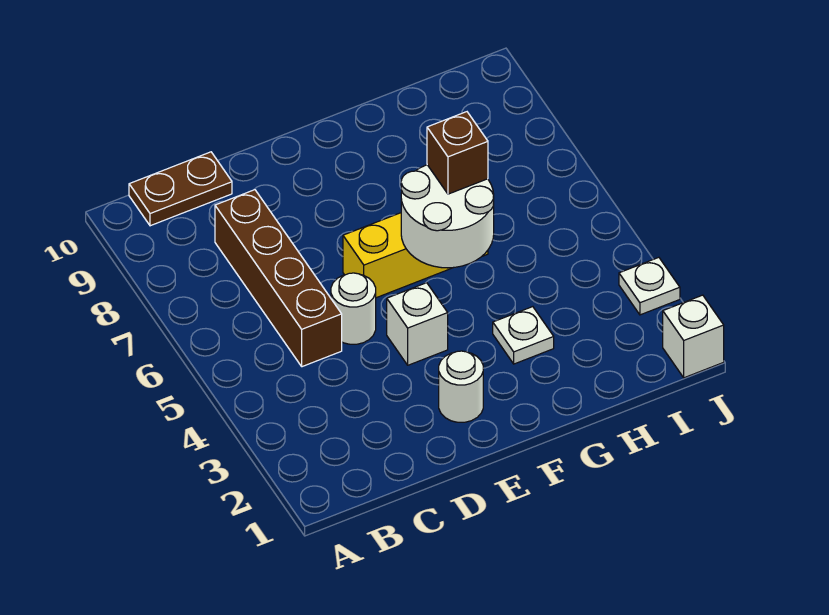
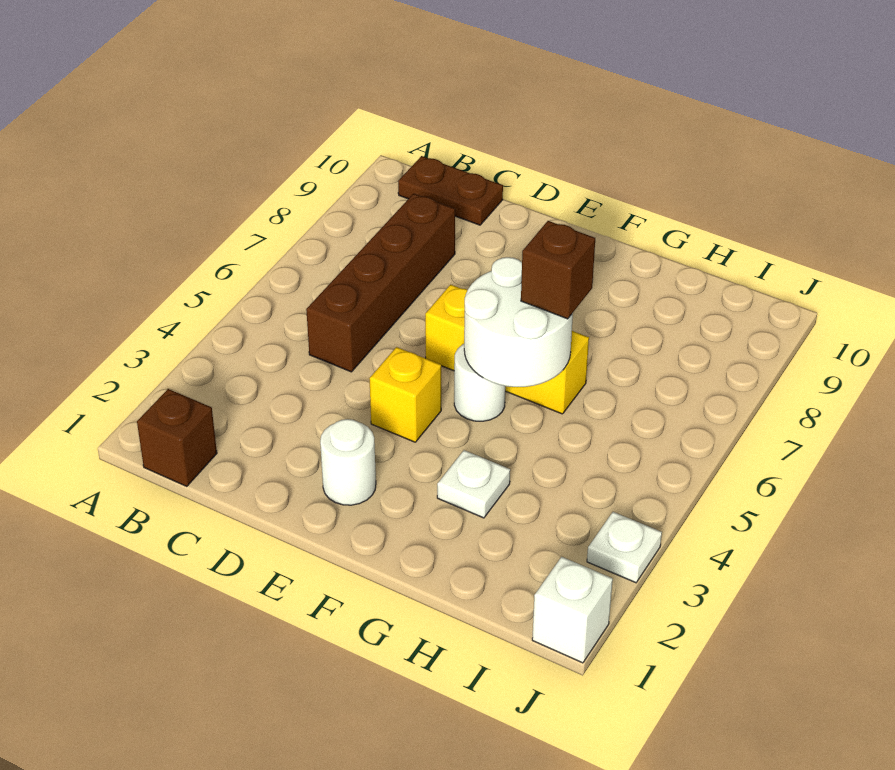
none -> brown brick B1 level 1
white round brick D5 level 1 -> white round brick F5 level 1
white brick E4 level 1 -> yellow brick E4 level 1

